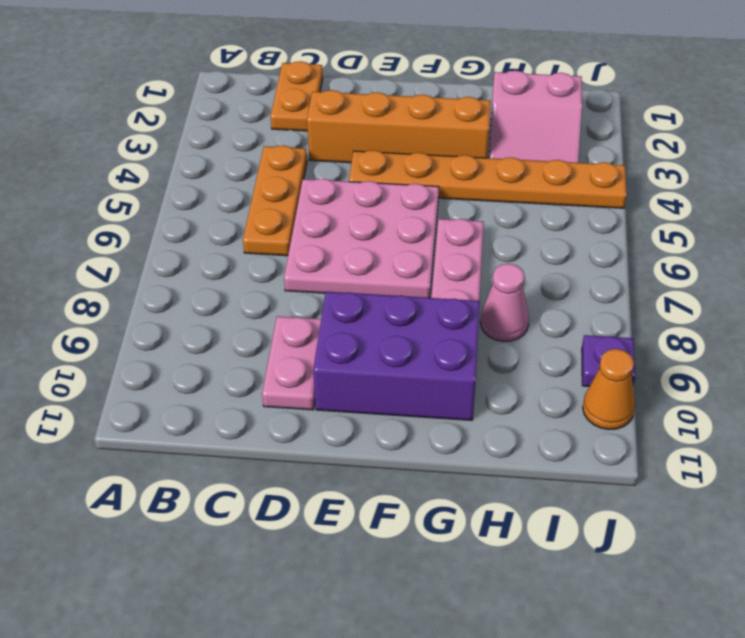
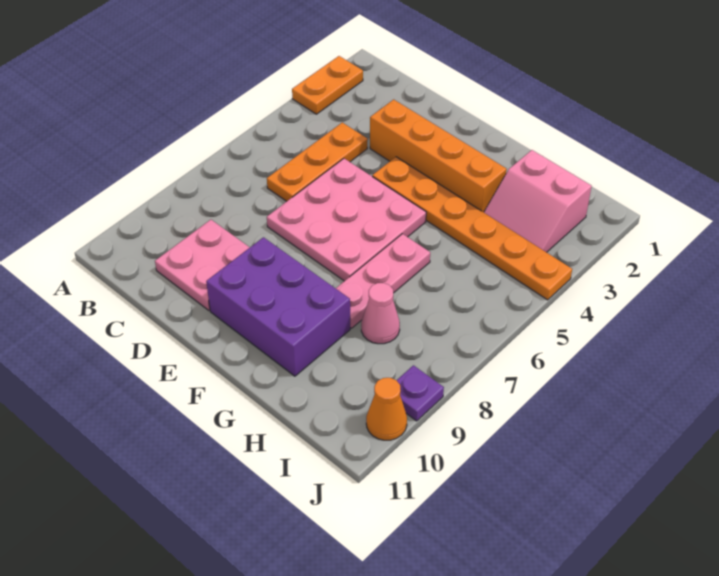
orange plate C1:C2 level 1 -> orange plate A2:A3 level 1
pink plate D9:D10 level 1 -> pink plate C9:D10 level 1

